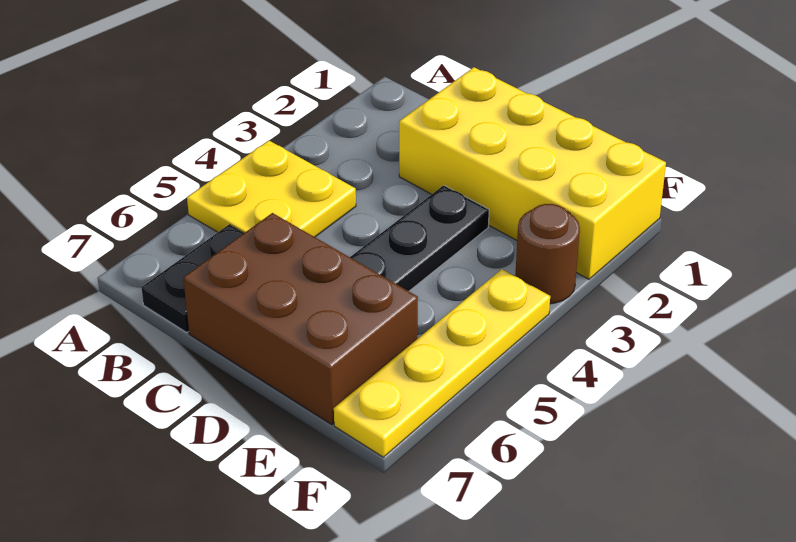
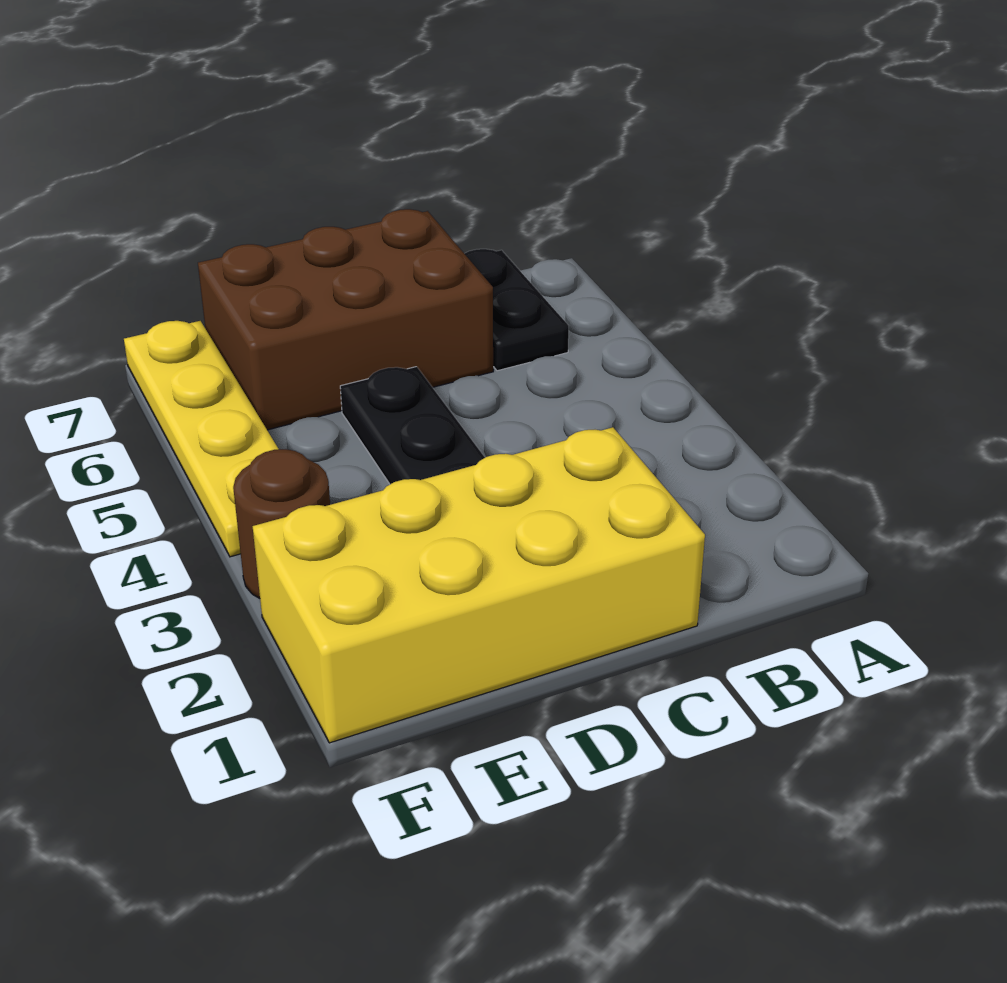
yellow plate A4:B5 level 1 -> none

